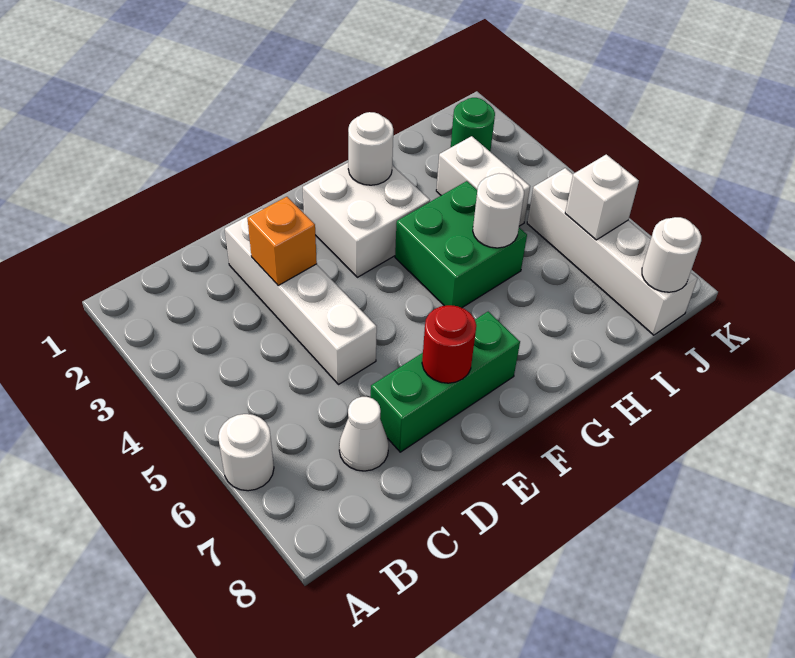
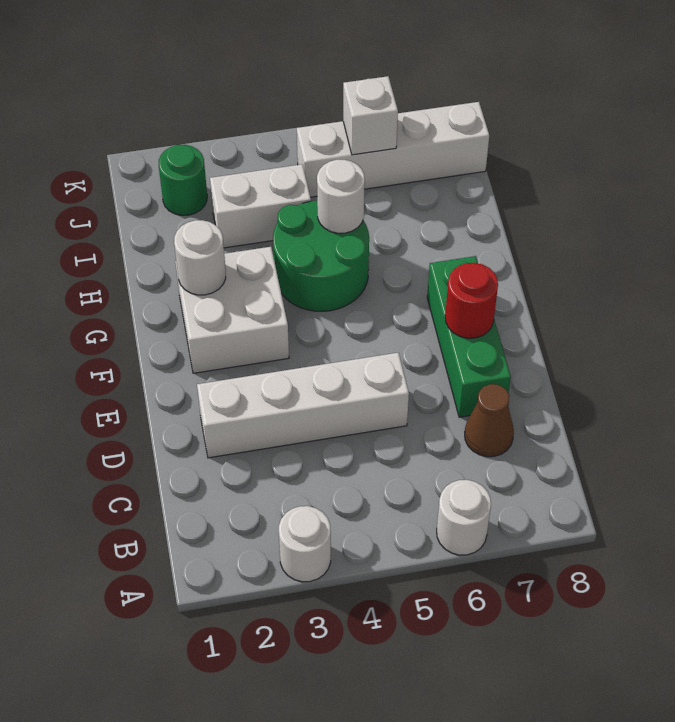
white cone C7 level 1 -> brown cone C7 level 1
orange brick D3 level 2 -> none
green brick G4:H5 level 1 -> green round brick G4:H5 level 1
white round brick J8 level 2 -> white round brick A3 level 1

